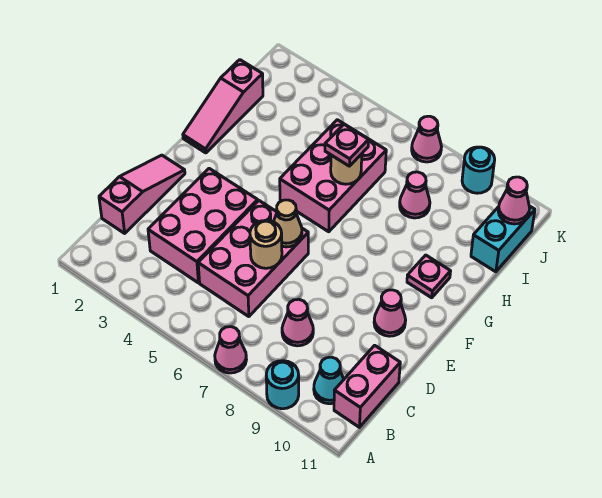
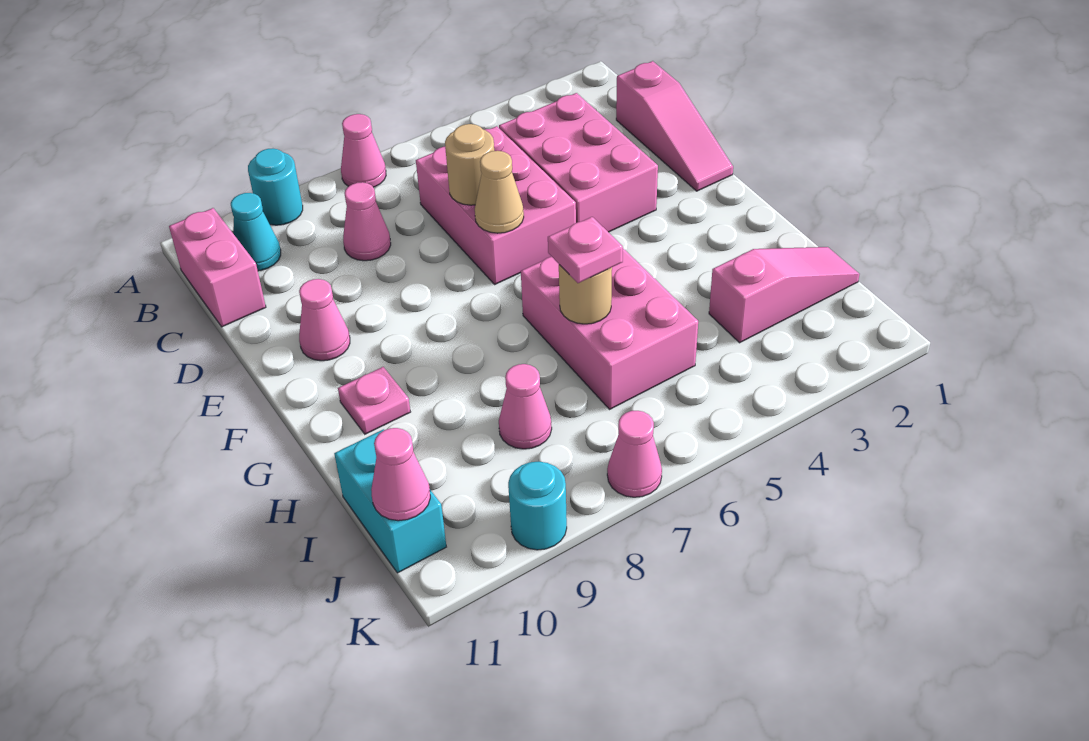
pink slope G1:I1 level 1 top I -> pink slope I1:I3 level 1 top 3

